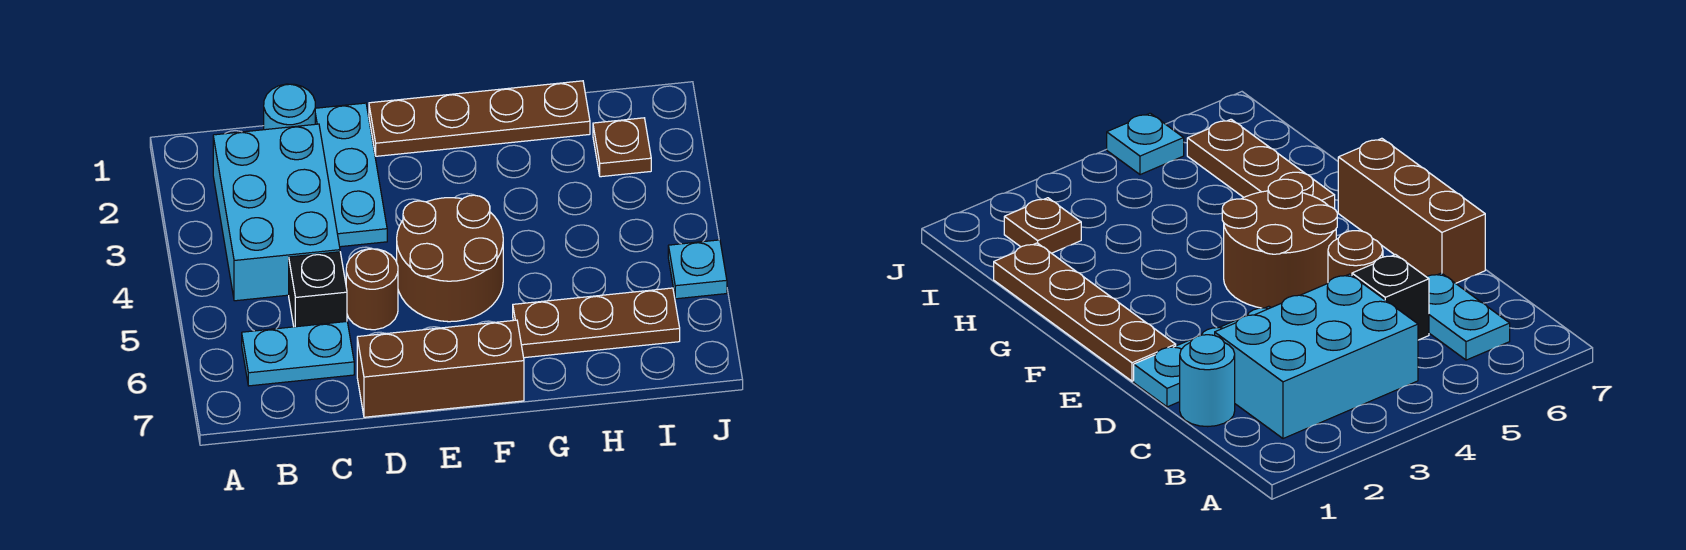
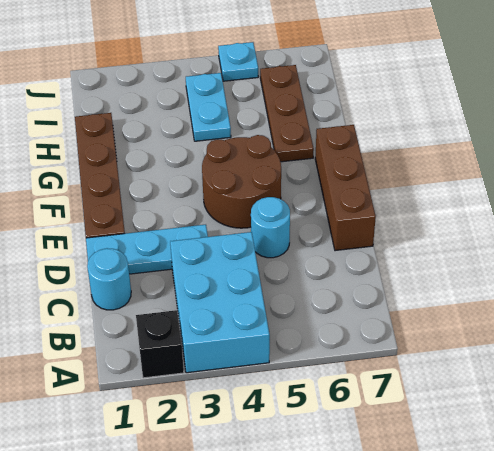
cyan brick B2:C4 level 1 -> cyan brick A3:C4 level 1
cyan plate B6:C6 level 1 -> cyan plate H4:I4 level 1
black brick C5 level 1 -> black brick A2 level 1
brown round brick D5 level 1 -> cyan round brick D5 level 1
brown plate I2 level 1 -> none

